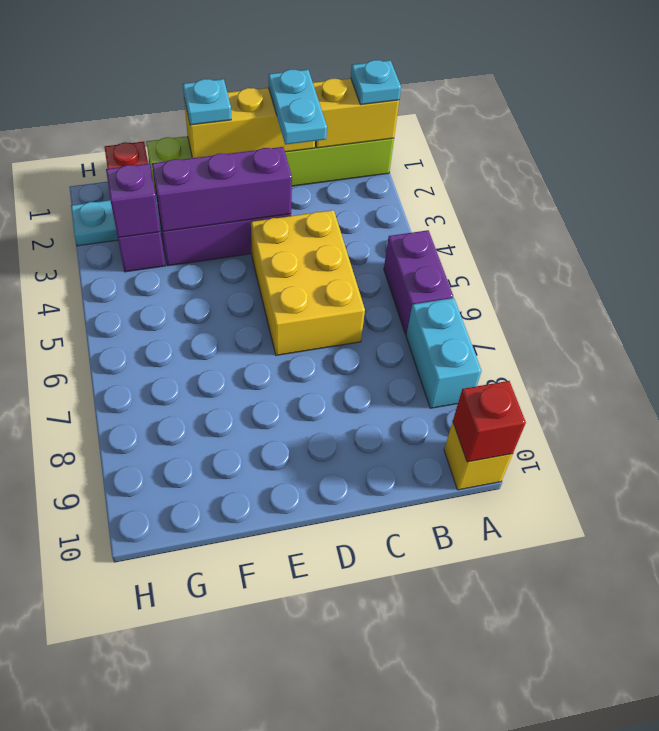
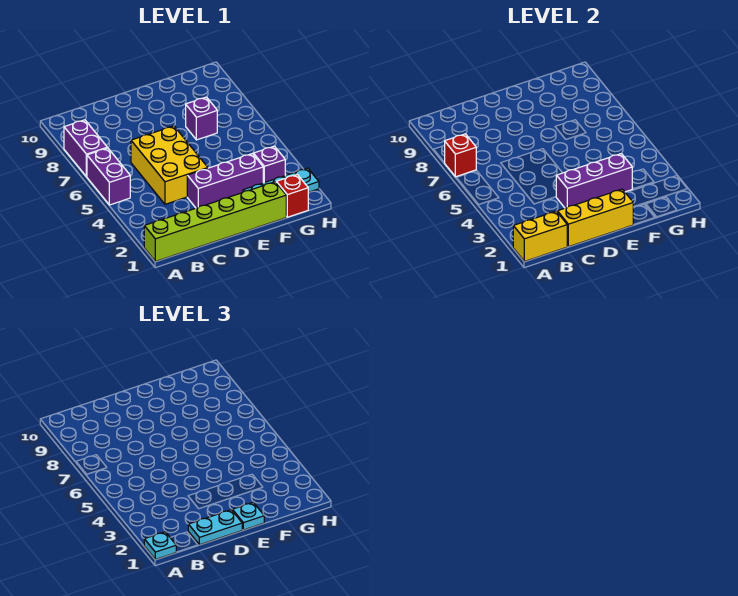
cyan brick A7:A8 level 1 -> purple brick A7:A8 level 1
yellow brick A10 level 1 -> none
red brick A10 level 2 -> red brick A7 level 2
cyan plate C1:C2 level 3 -> cyan plate C1:D1 level 3
purple brick G3 level 2 -> purple brick F7 level 1

